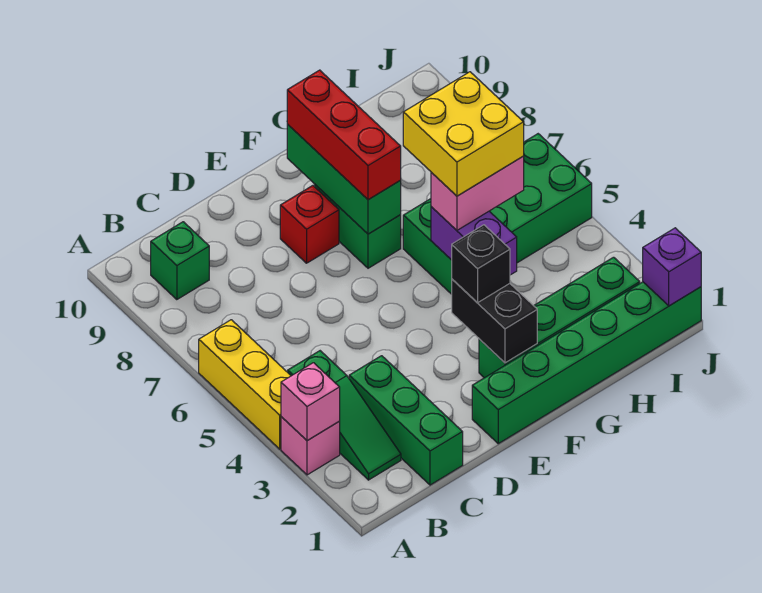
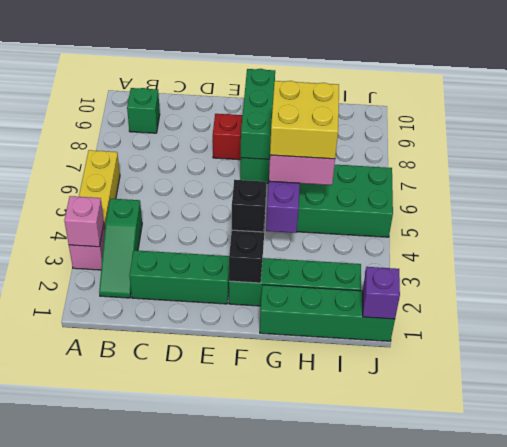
green brick C1:C3 level 1 -> green brick C2:E2 level 1
green brick E1:J1 level 1 -> green brick G1:J1 level 1
red brick F7:F9 level 3 -> none

